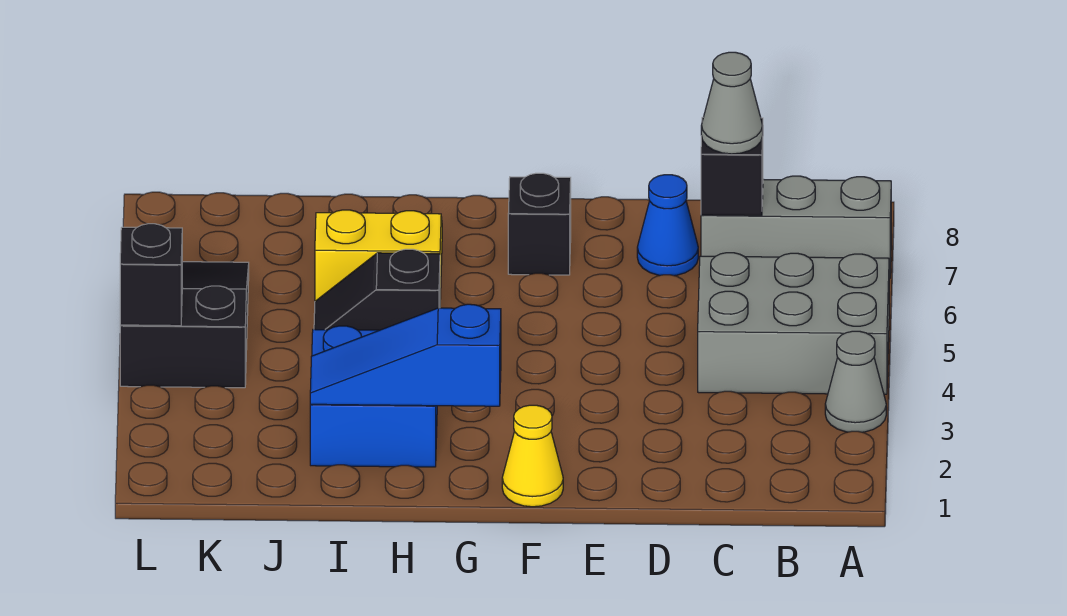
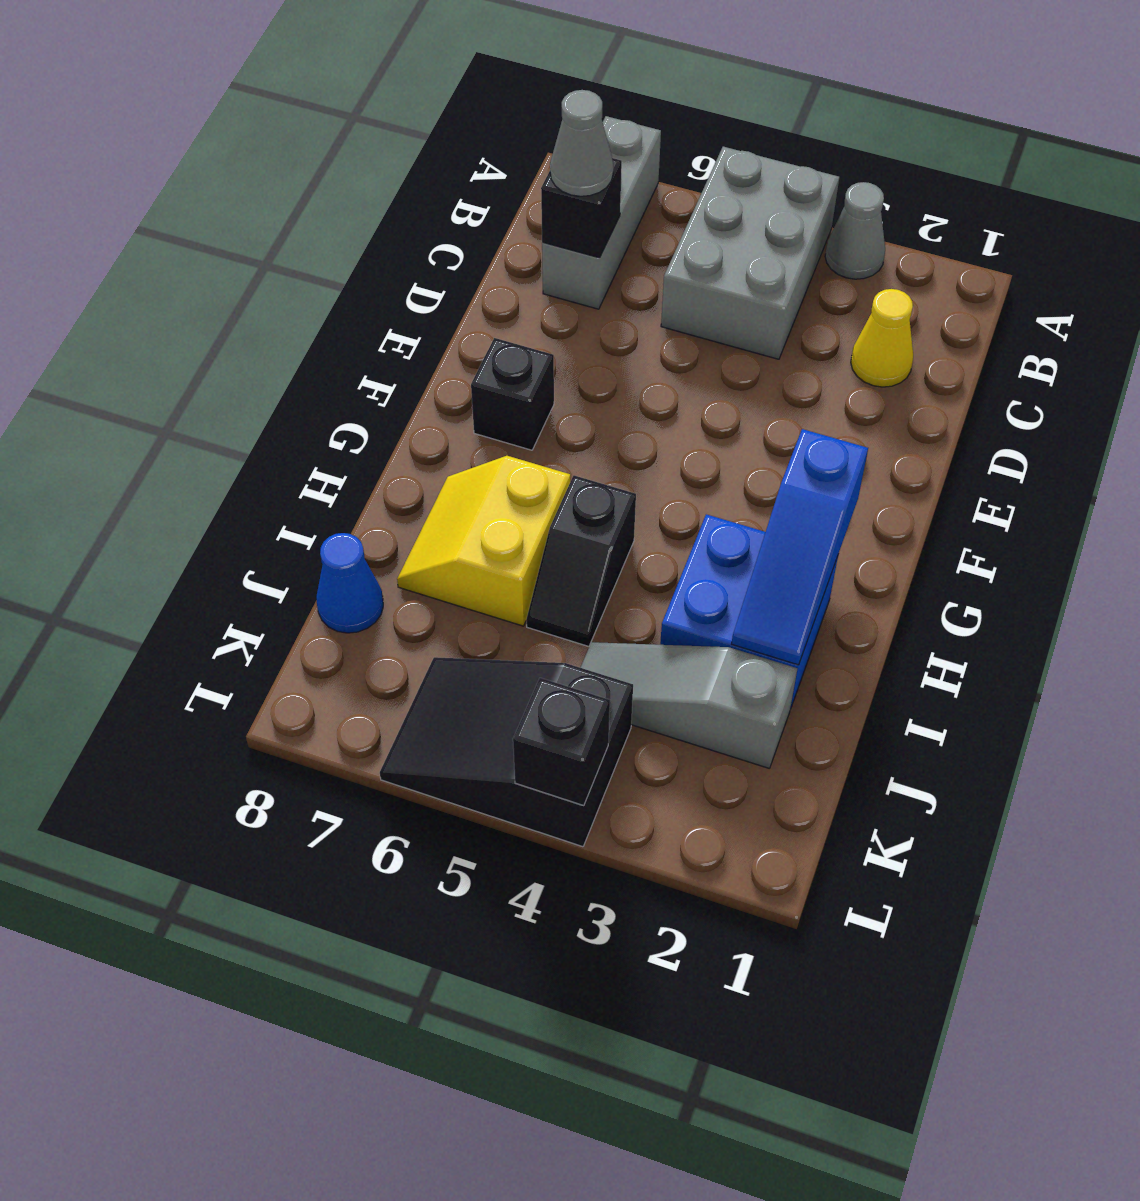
blue cone D7 level 1 -> blue cone J8 level 1
yellow cone F1 level 1 -> yellow cone C2 level 1
none -> grey slope J2:J4 level 1 top 2

